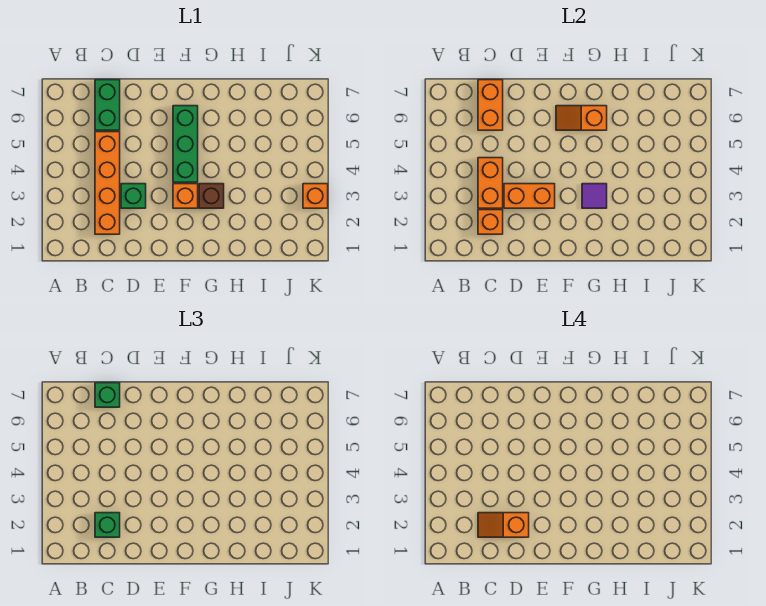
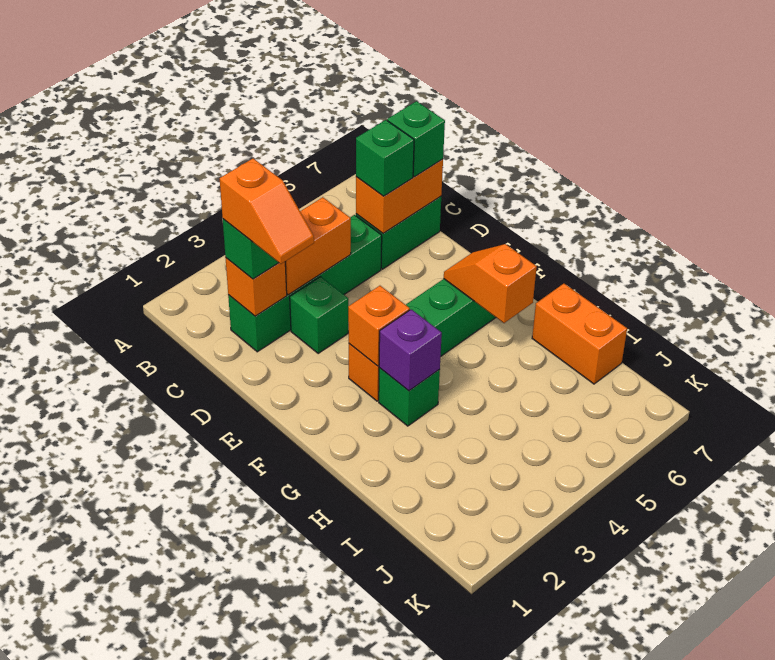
orange brick C2:C5 level 1 -> green brick C2:C5 level 1
orange slope C2:D2 level 4 top D -> orange slope C2:D2 level 4 top C
none -> green brick C6 level 3
orange brick D3:E3 level 2 -> orange brick H7:I7 level 1
brown brick G3 level 1 -> green brick G3 level 1
purple tile G3 level 2 -> purple brick G3 level 2
orange brick K3 level 1 -> orange brick F3 level 2

